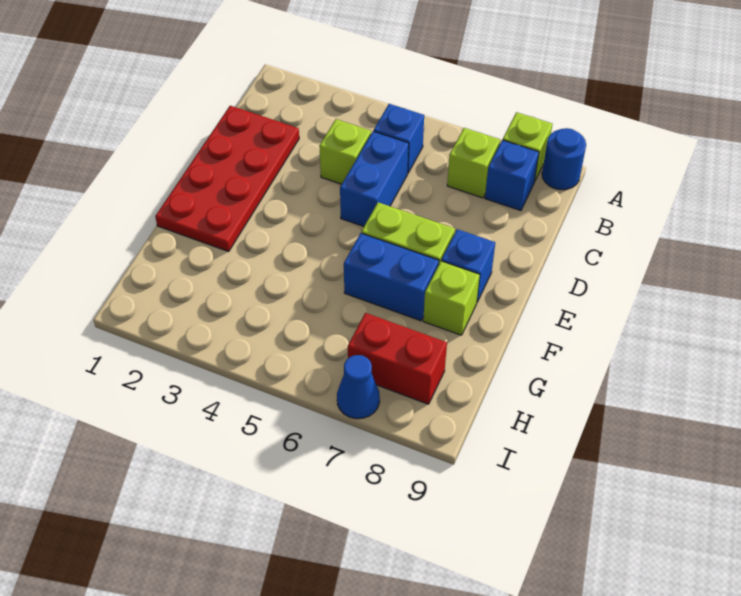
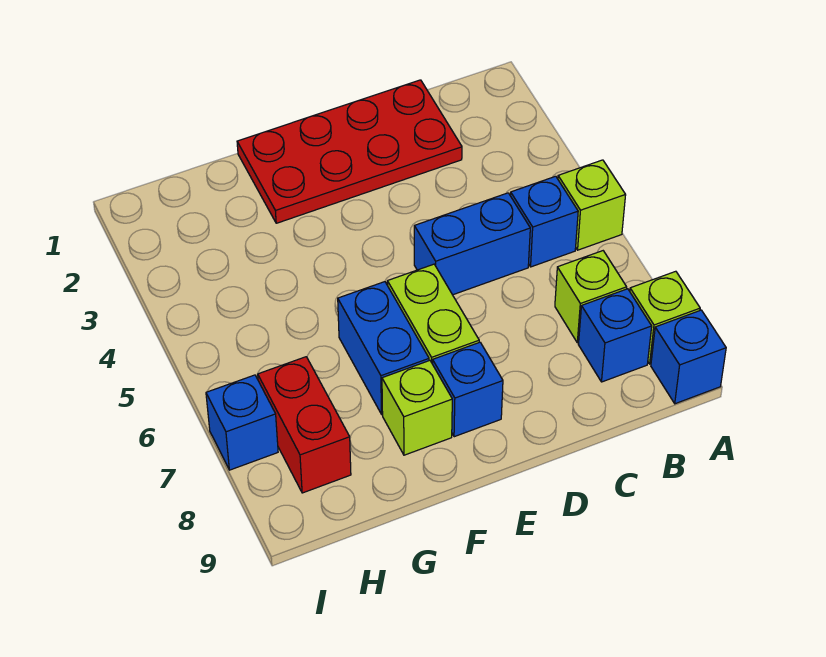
blue round brick A9 level 1 -> blue brick A9 level 1
lime brick C4 level 1 -> lime brick A5 level 1
blue cone I7 level 1 -> blue brick I7 level 1

